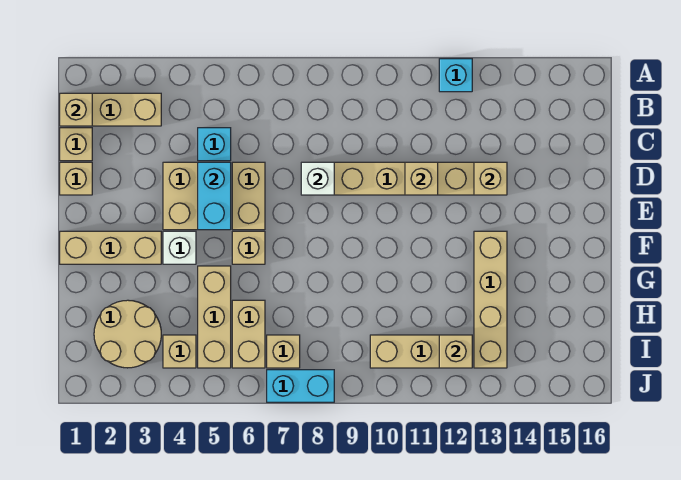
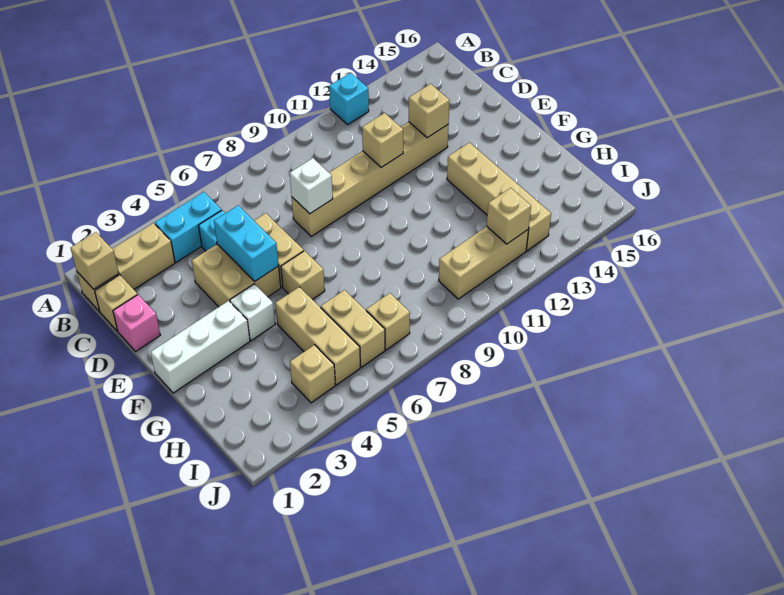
tan brick D1 level 1 -> pink brick D1 level 1
tan brick F1:F3 level 1 -> white brick F1:F3 level 1
tan round brick H2:I3 level 1 -> none
cyan brick J7:J8 level 1 -> cyan brick B4:B5 level 1

